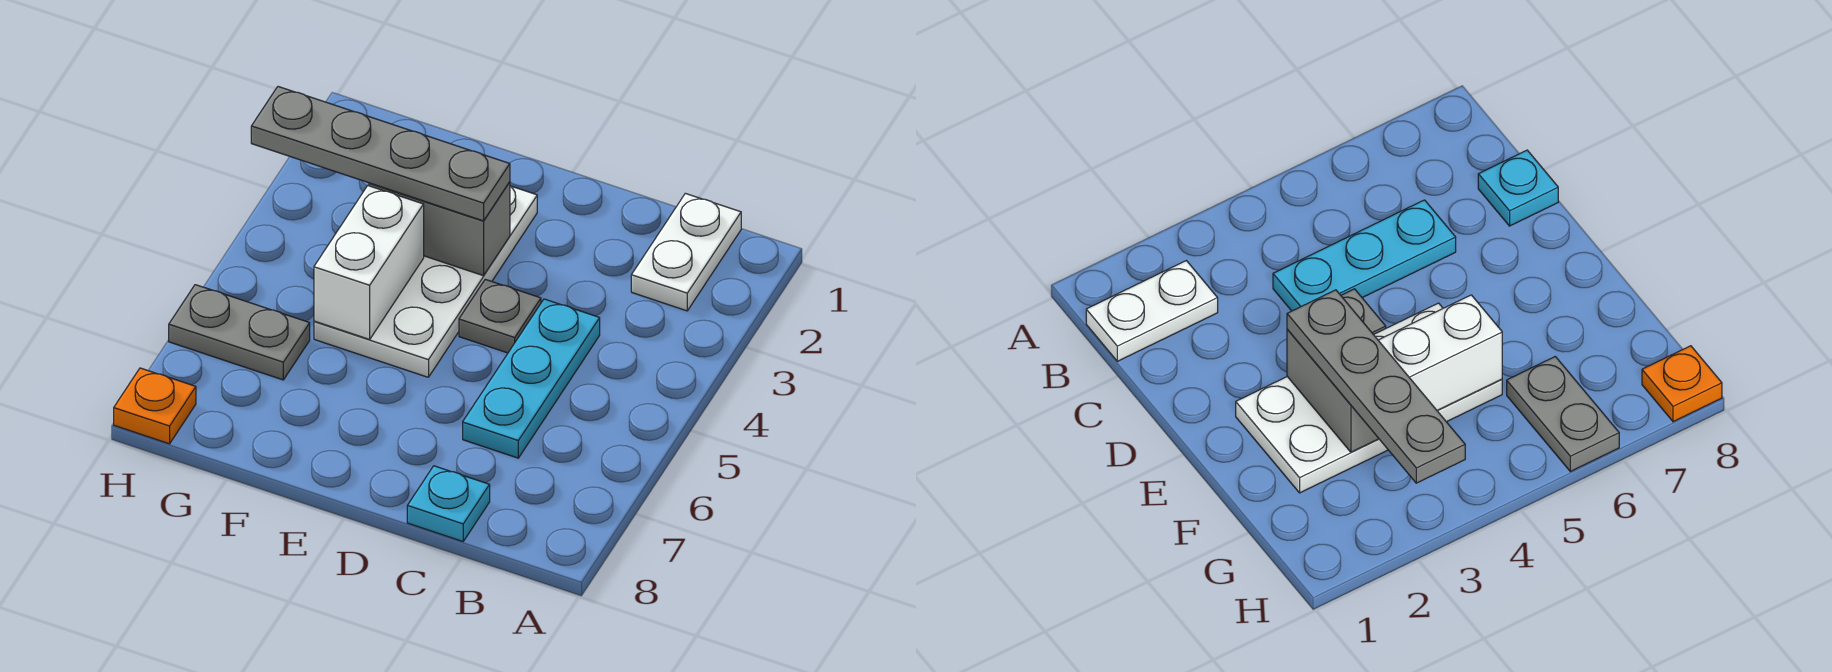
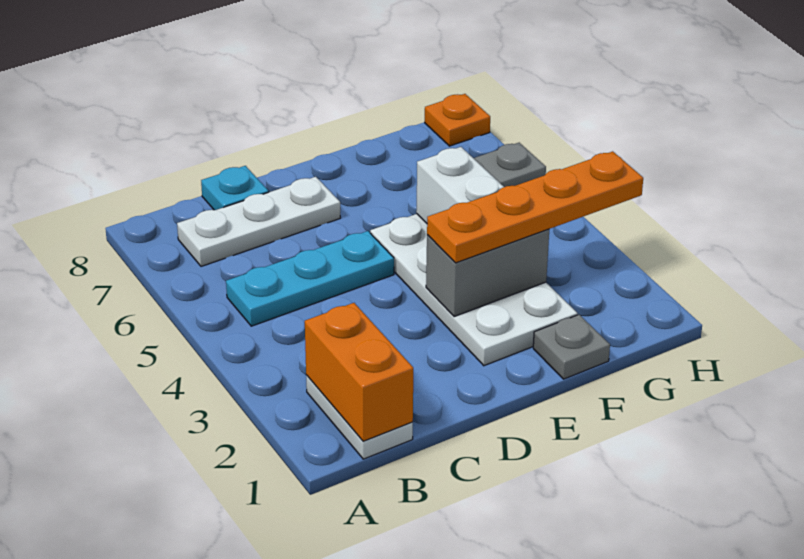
none -> orange brick B1:B2 level 2
none -> white plate B7:D7 level 1
cyan plate C4:C6 level 1 -> cyan plate B5:D5 level 1
grey plate D4 level 1 -> grey plate F1 level 1
grey plate E3:H3 level 3 -> orange plate E3:H3 level 3

